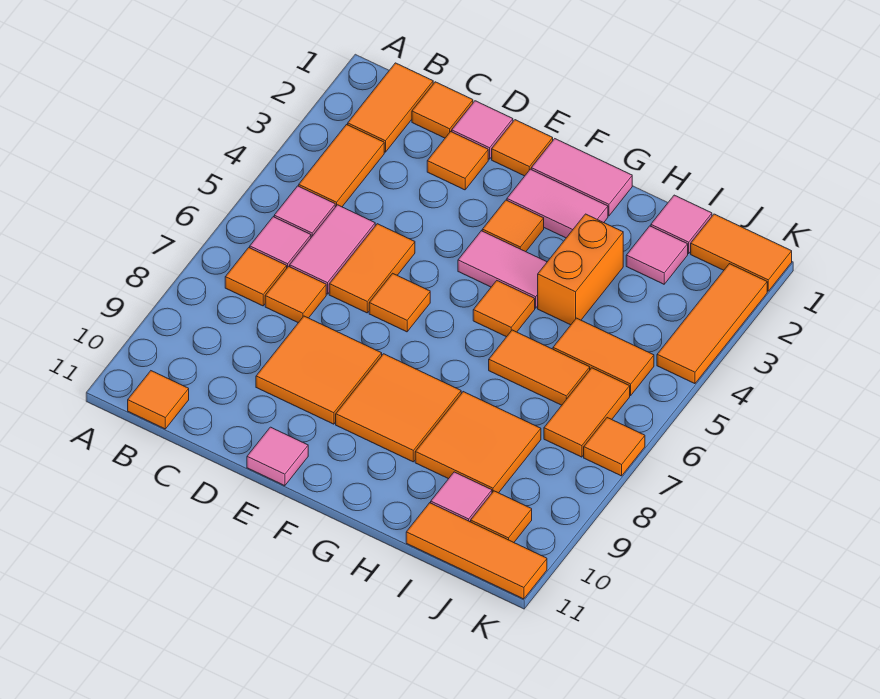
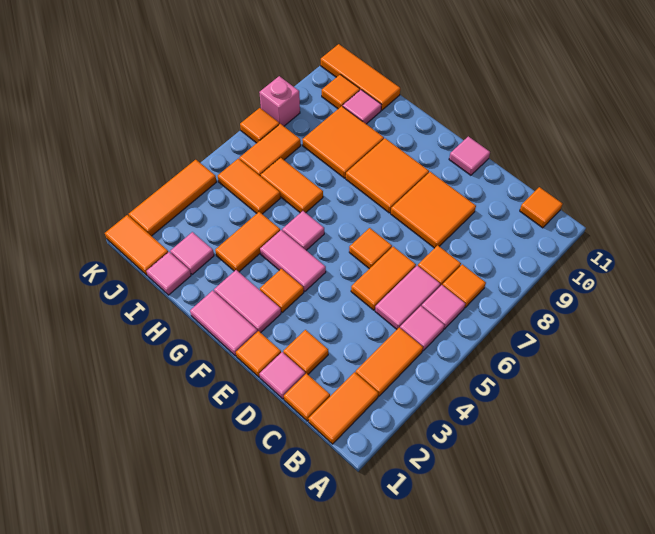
orange tile G5 level 1 -> pink tile G5 level 1
orange brick H3:H4 level 1 -> orange tile H3:H4 level 1
none -> pink brick K8 level 1

